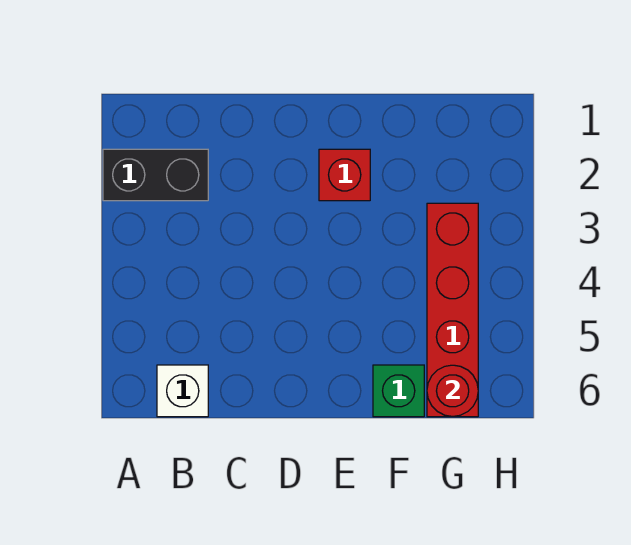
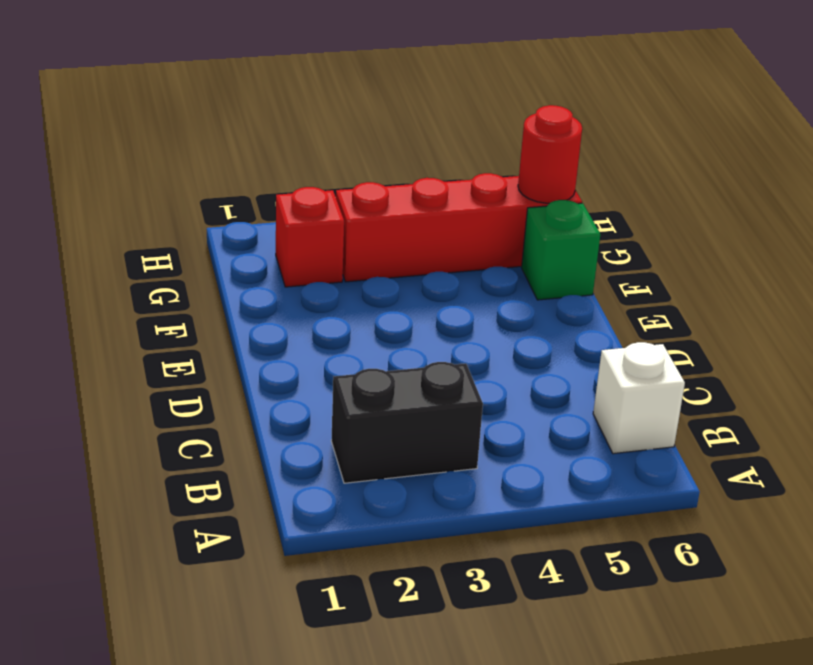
black brick A2:B2 level 1 -> black brick B2:B3 level 1
red brick E2 level 1 -> red brick G2 level 1

